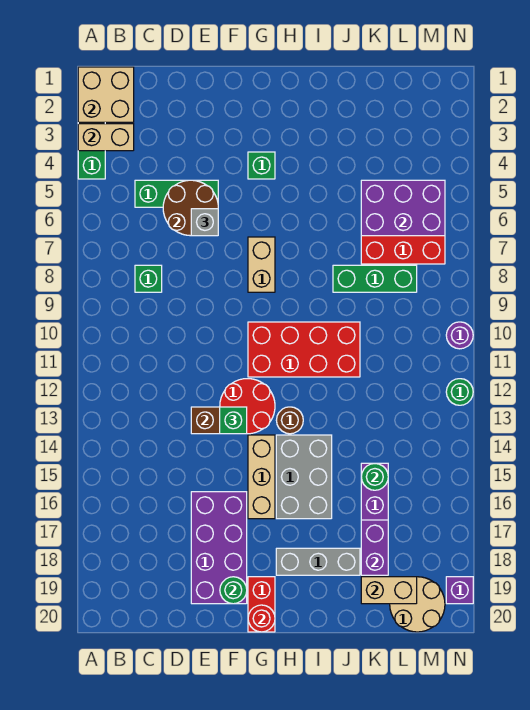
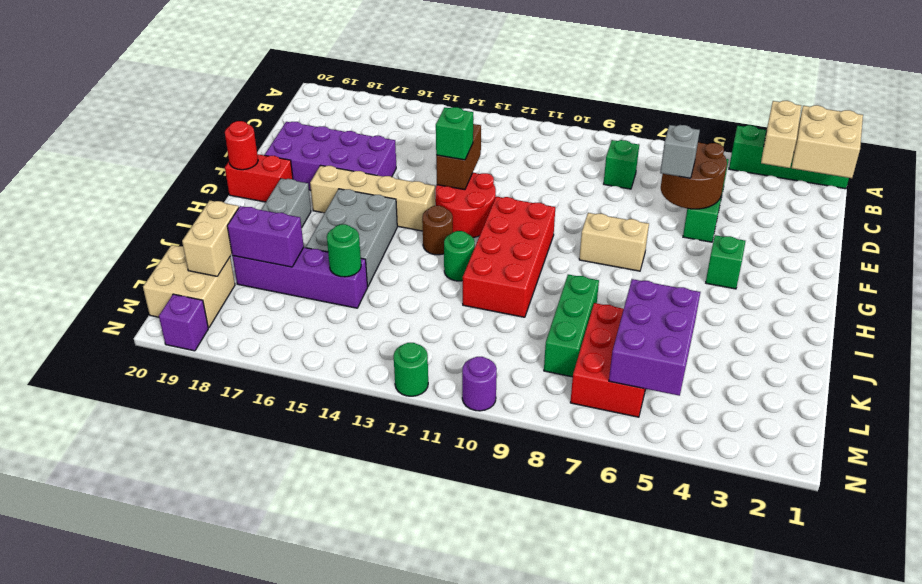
green round brick F19 level 2 -> green round brick I12 level 1
tan brick G14:G16 level 1 -> tan brick G14:G17 level 1
grey brick H14:I16 level 1 -> grey brick H15:J16 level 1
tan round brick L19:M20 level 1 -> tan brick L19:M20 level 1

